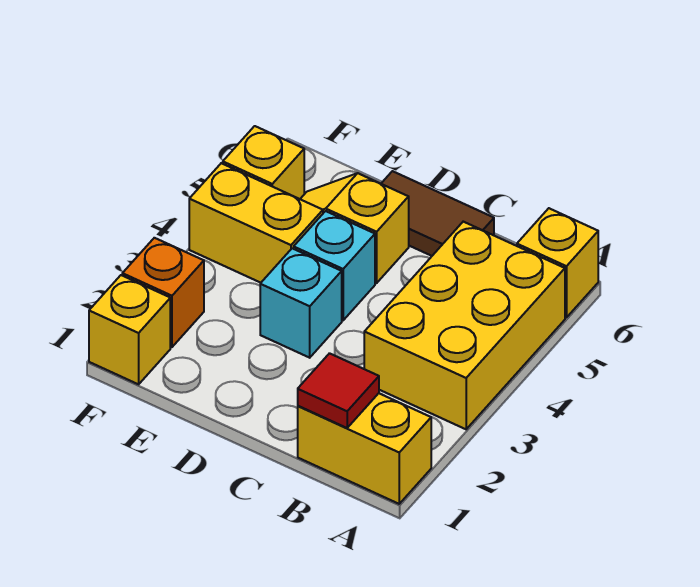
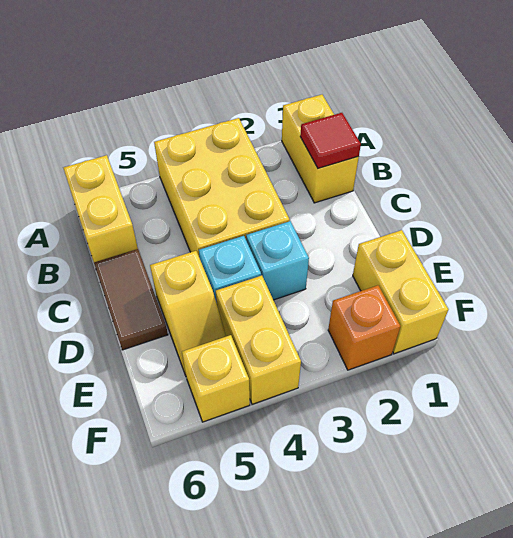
yellow brick A3:B5 level 1 -> yellow brick A3:C4 level 1
yellow brick A6 level 1 -> yellow brick A6:B6 level 1
yellow brick F1 level 1 -> yellow brick E1:F1 level 1

